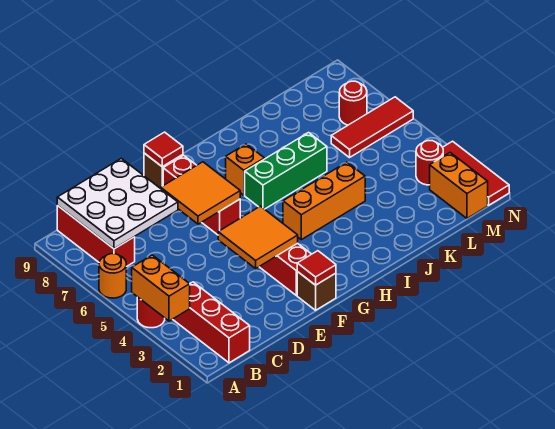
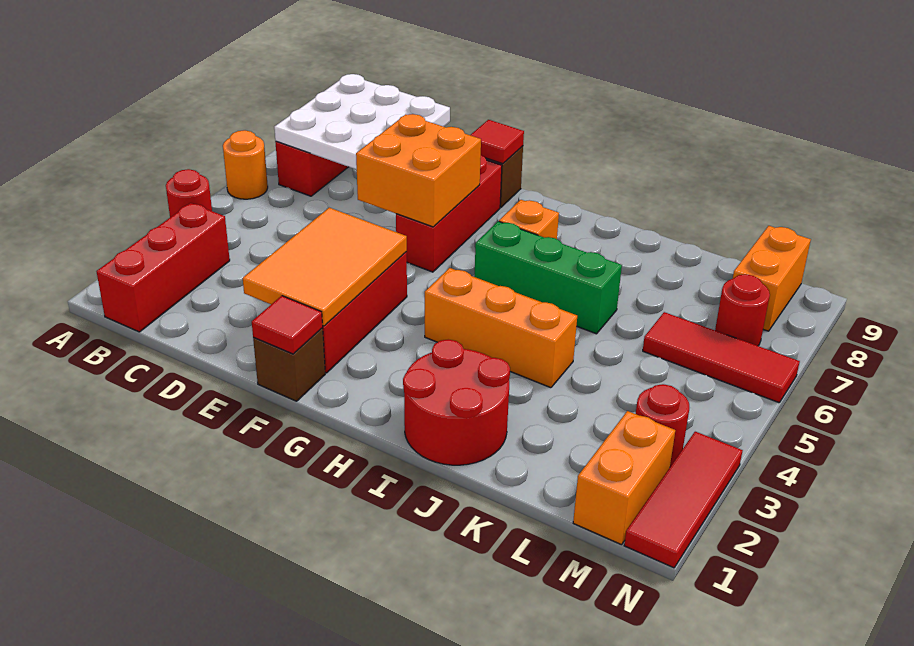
orange brick A3:A4 level 2 -> orange brick M8:M9 level 1
orange tile E3:F4 level 2 -> orange tile E2:F4 level 2
orange tile E6:F7 level 2 -> orange brick E6:F7 level 2
none -> red round brick I1:J2 level 1

